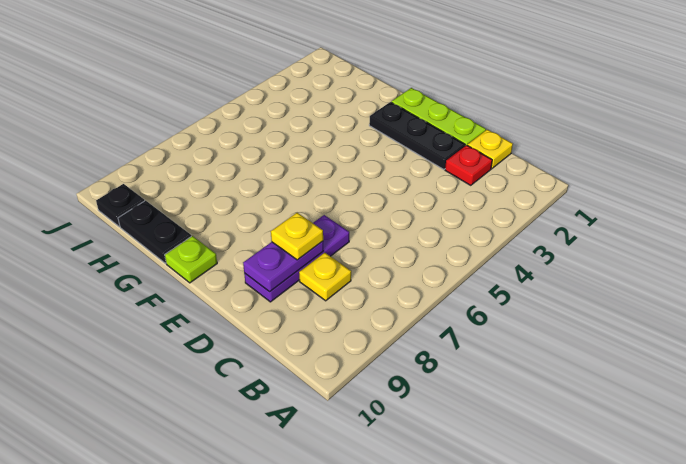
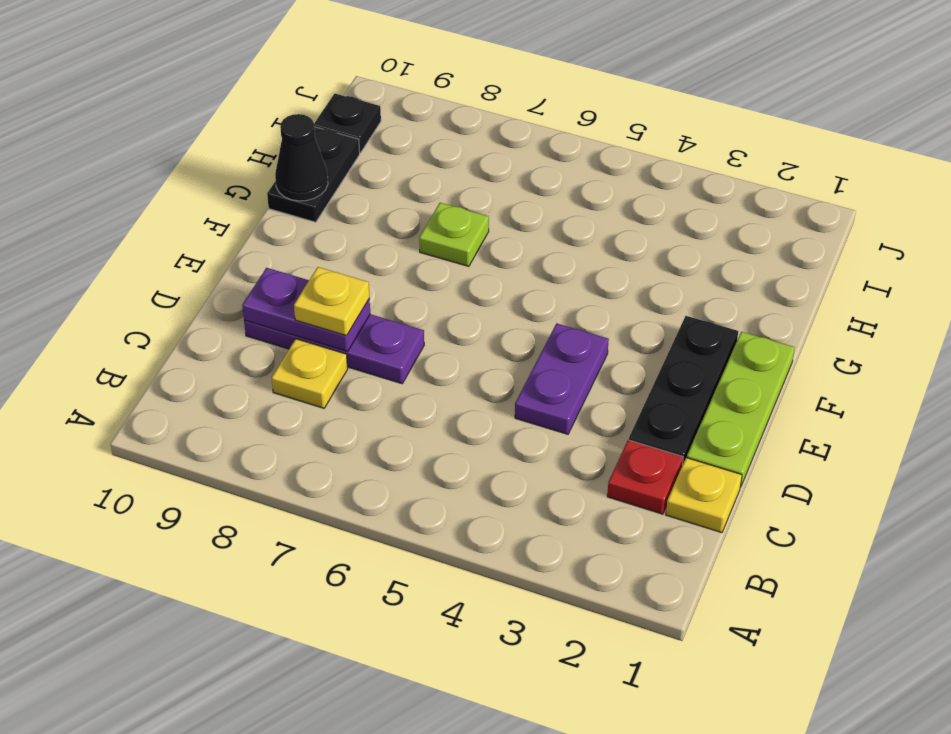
none -> purple plate D4:E4 level 1
lime plate F10 level 1 -> lime plate G7 level 1
none -> black cone G10 level 2

